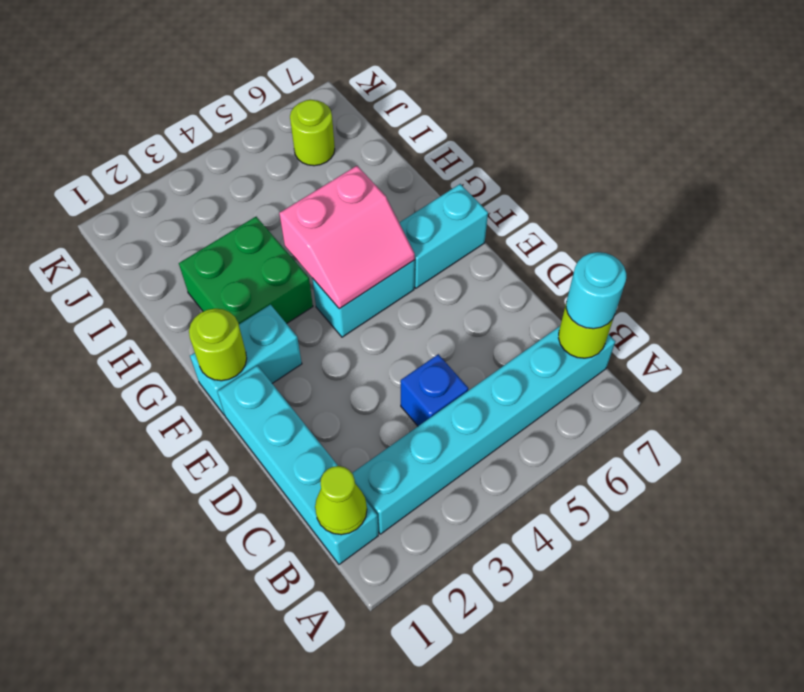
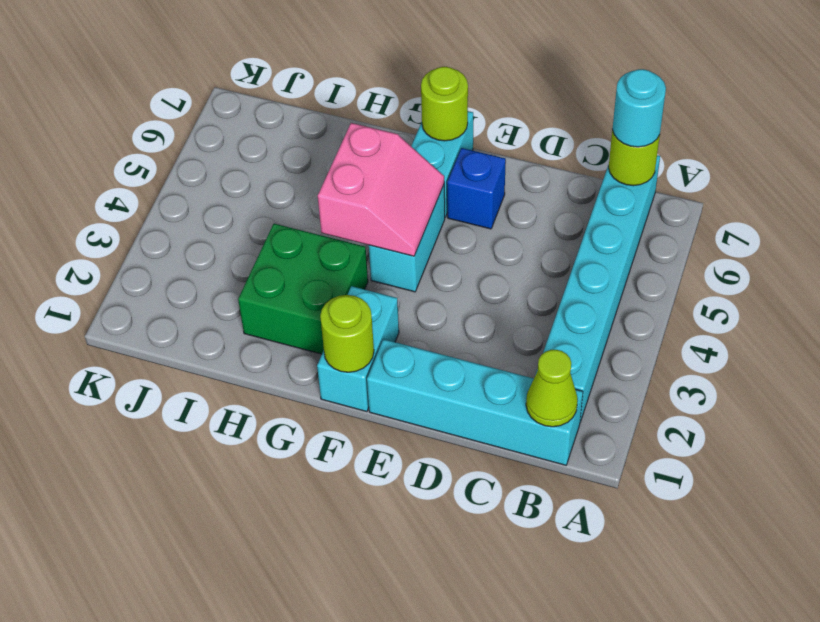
blue brick C4 level 1 -> blue brick E6 level 1
lime round brick J6 level 1 -> lime round brick F7 level 2

